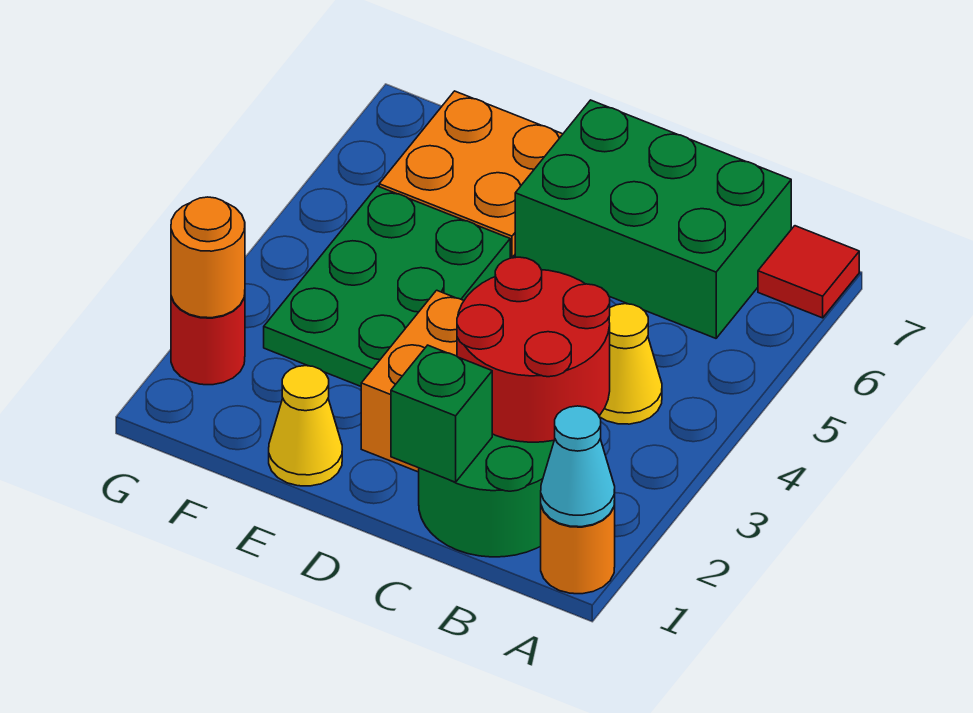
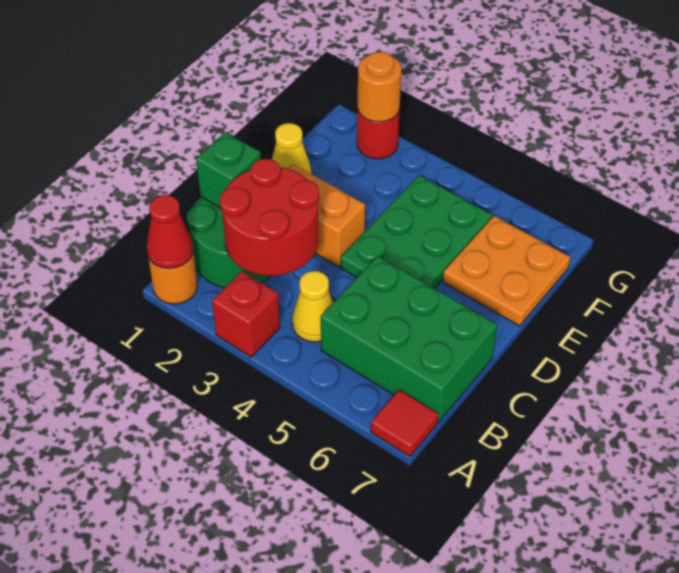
cyan cone A1 level 2 -> red cone A1 level 2
none -> red brick A3 level 1
green brick B6:D7 level 1 -> green brick B5:C7 level 1
green plate E3:F5 level 1 -> green plate D4:F5 level 1

